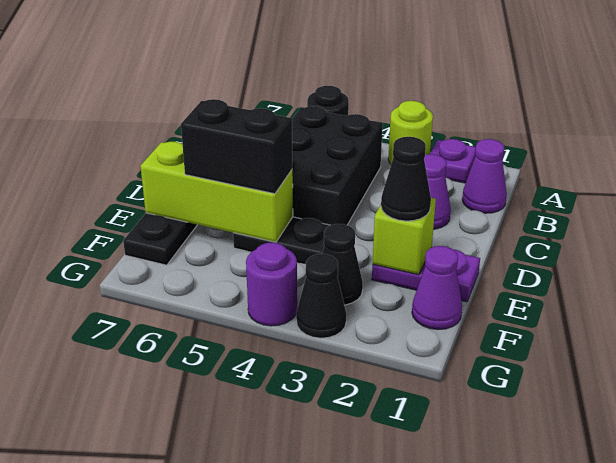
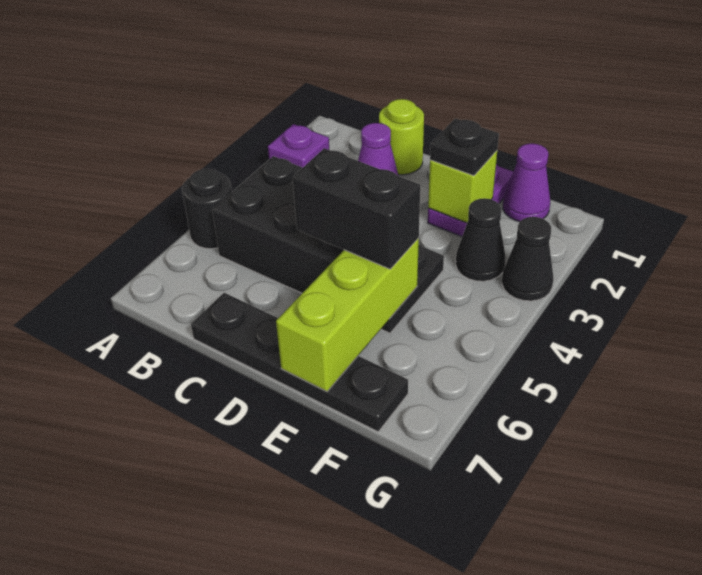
lime round brick A3 level 1 -> lime round brick C1 level 1
purple cone B1 level 1 -> none
black cone E2 level 3 -> black plate E2 level 3
black brick E5:E6 level 3 -> black brick D5:E5 level 3
purple round brick G4 level 1 -> none

